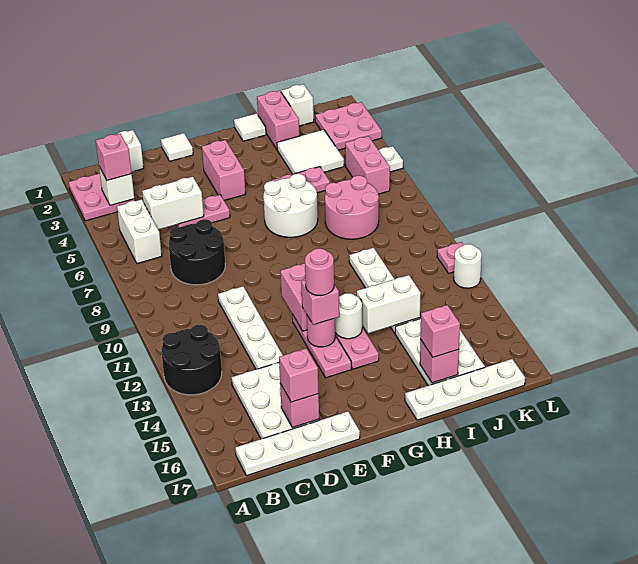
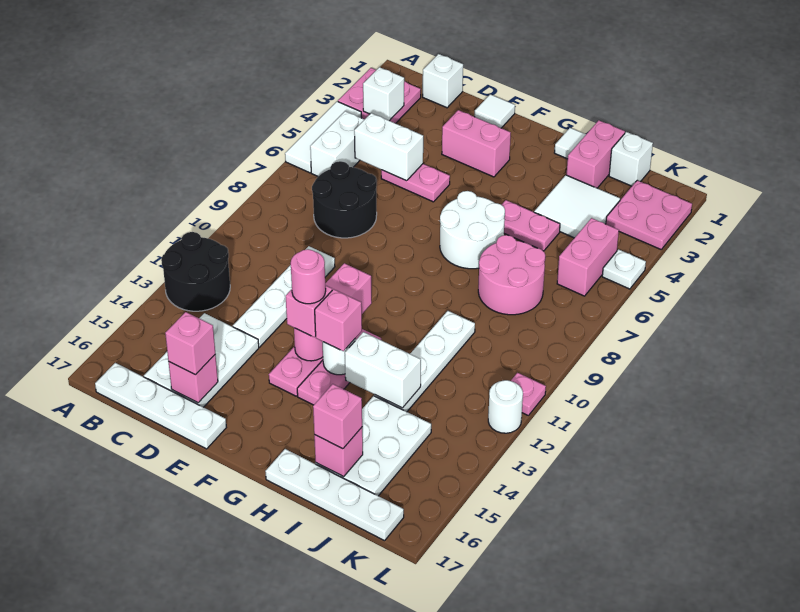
none -> white tile A4:A6 level 1
pink brick B3 level 3 -> pink brick G13 level 3
pink brick F3:F4 level 1 -> pink brick E3:F3 level 1

